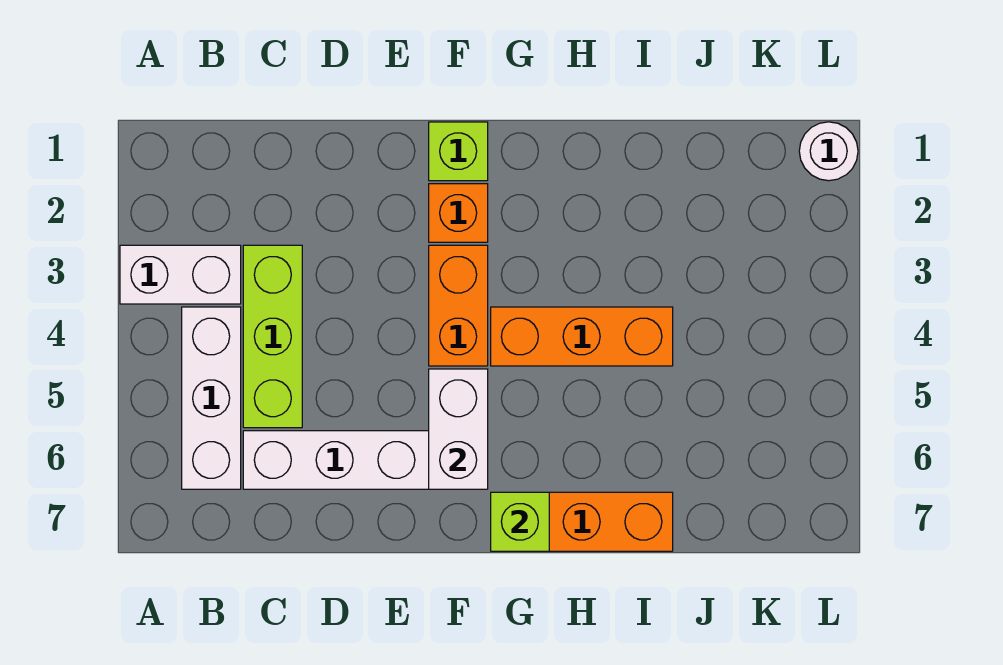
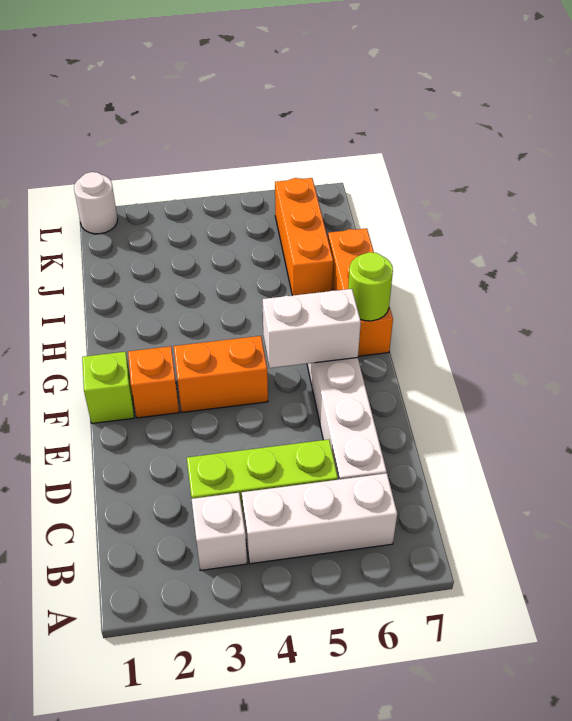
white brick A3:B3 level 1 -> white brick B3 level 1
orange brick G4:I4 level 1 -> orange brick I6:K6 level 1
lime brick G7 level 2 -> lime round brick G7 level 2

